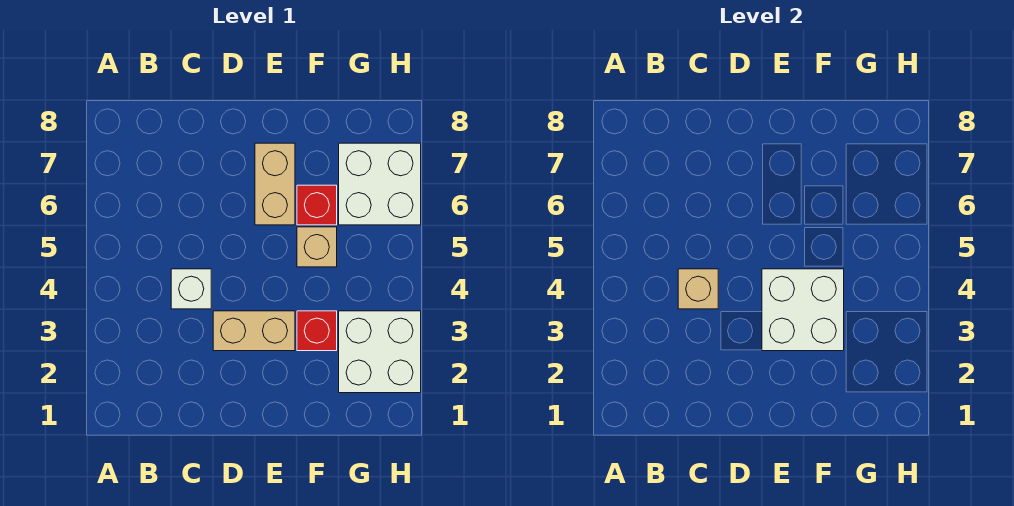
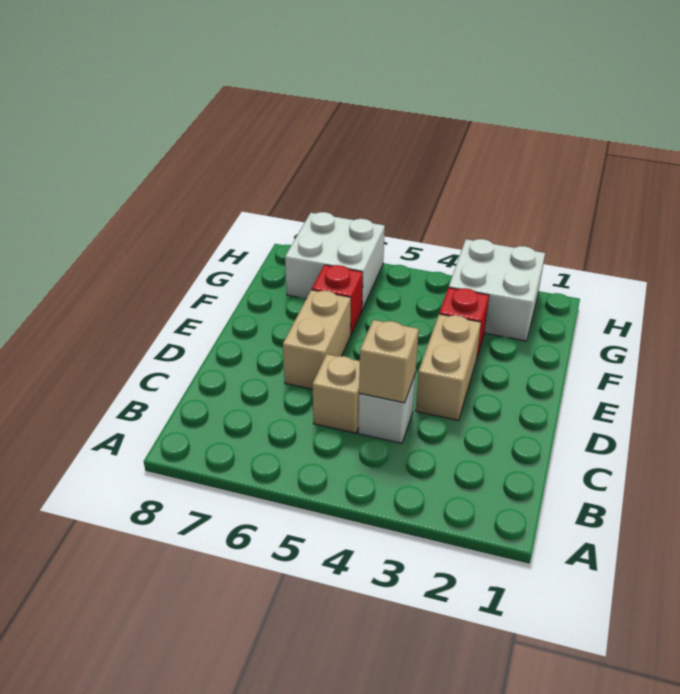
white brick E3:F4 level 2 -> none
tan brick E6:E7 level 1 -> tan brick D6:E6 level 1
tan brick F5 level 1 -> tan brick C5 level 1

